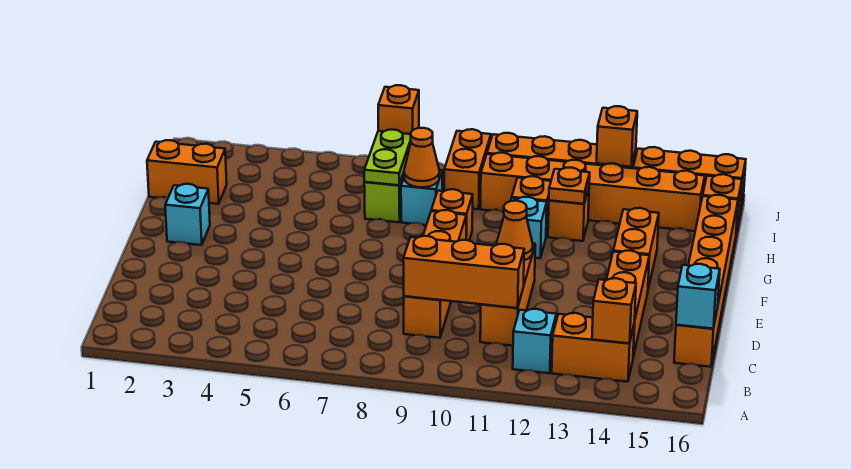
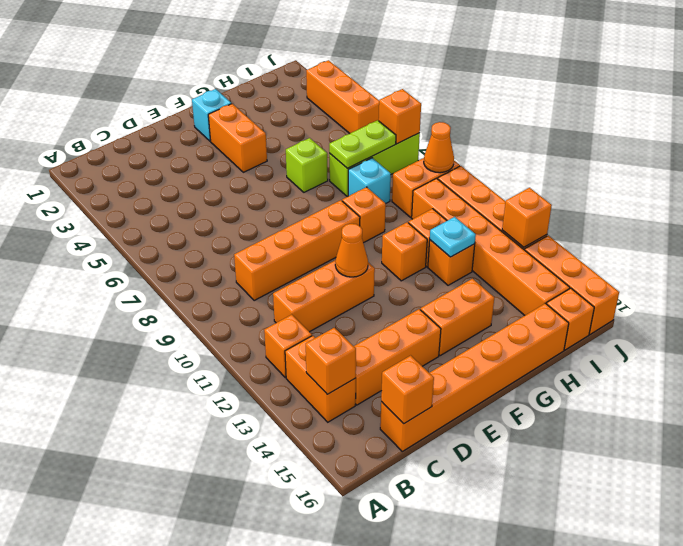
cyan brick B12 level 1 -> orange brick B12 level 1
orange brick C9:C11 level 2 -> orange brick J3:J5 level 1
cyan brick C16 level 2 -> orange brick C16 level 2
none -> lime brick G6 level 1
cyan brick G11 level 1 -> orange brick G11 level 1
orange brick H1:H2 level 1 -> orange brick F3:F4 level 1
orange cone H8 level 2 -> orange cone J9 level 2
orange plate H12 level 2 -> cyan plate H12 level 2

